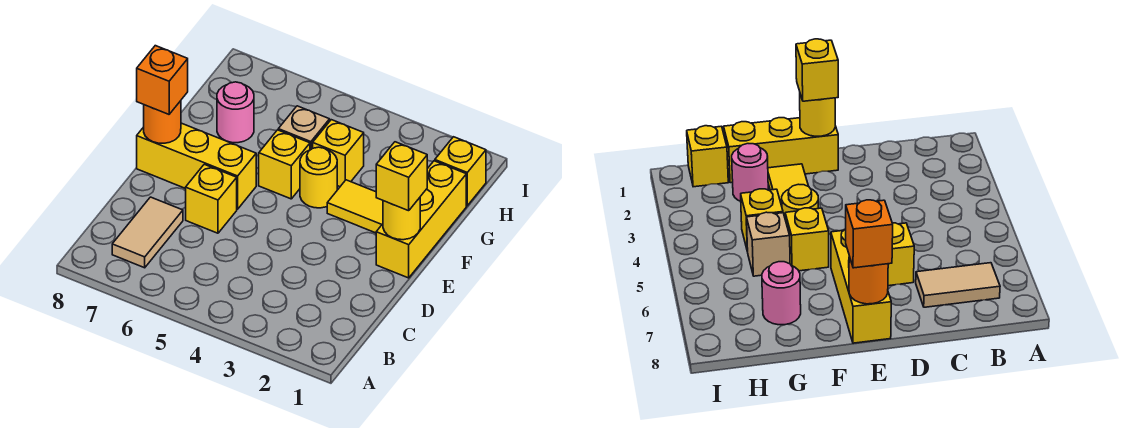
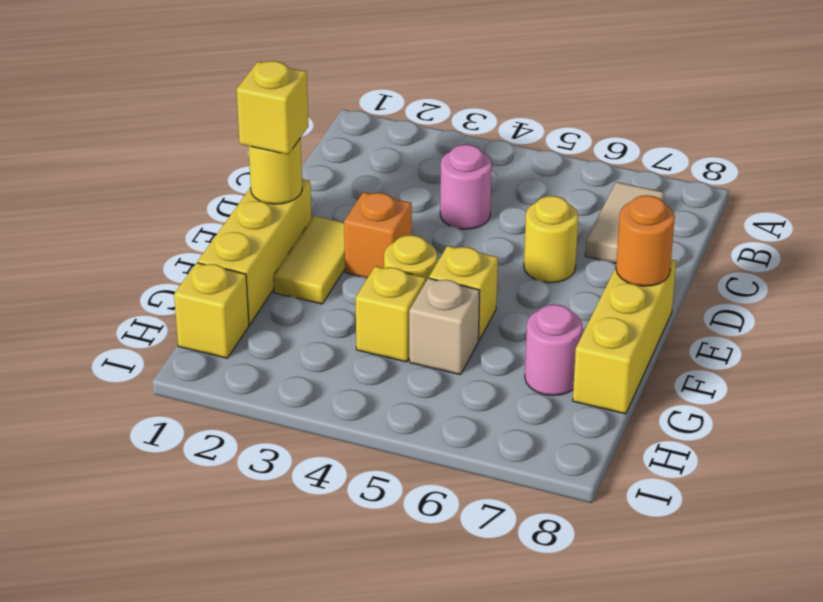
yellow brick D6 level 1 -> yellow round brick D6 level 1
yellow brick E6:E8 level 1 -> yellow brick E8:G8 level 1
orange brick E8 level 3 -> orange brick E3 level 1
yellow tile F2:F3 level 1 -> yellow tile E2:F2 level 1
pink round brick G2 level 1 -> pink round brick C4 level 1

